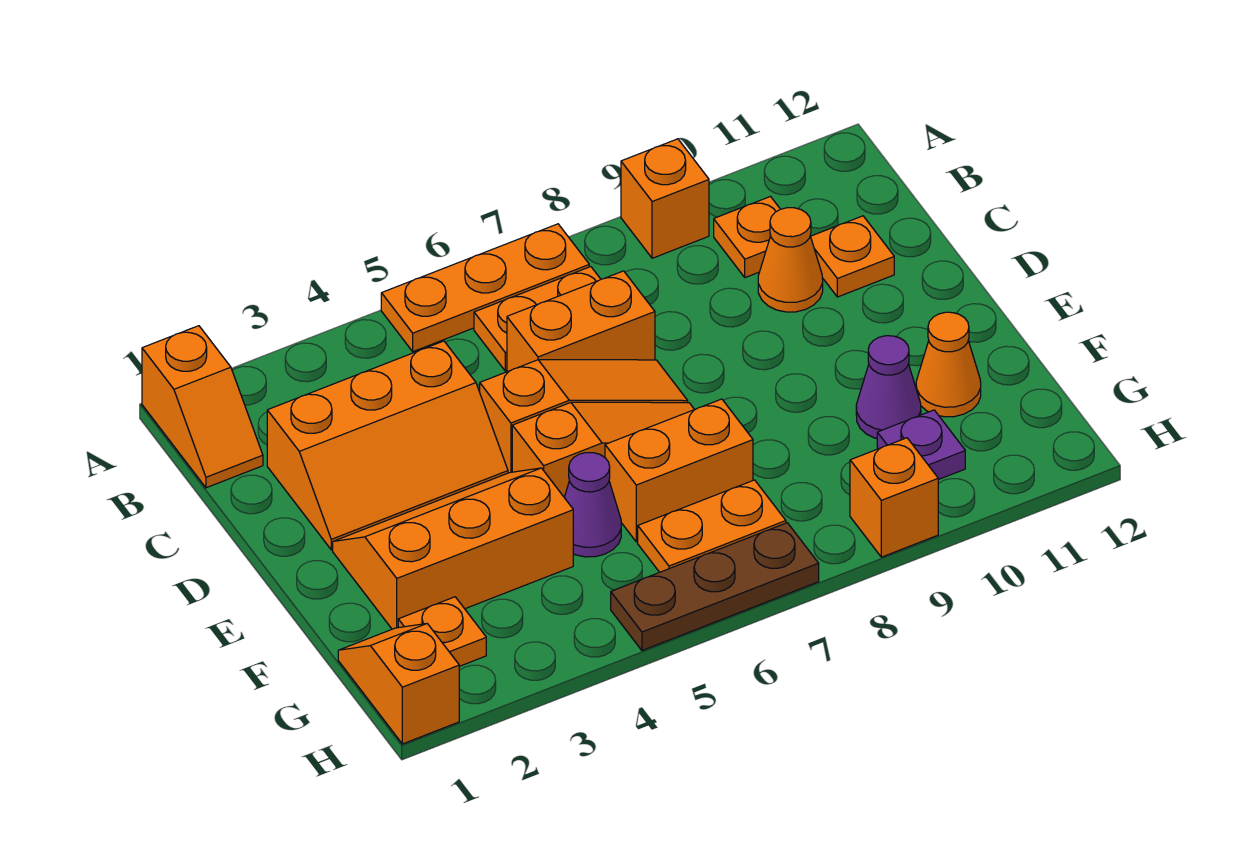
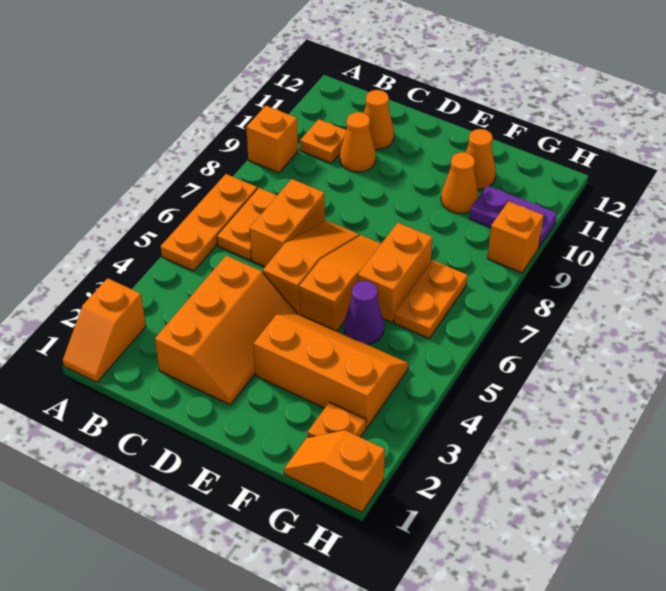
orange slope A1:B1 level 1 top A -> orange slope A1:A2 level 1 top 2
orange plate C11 level 1 -> orange cone C11 level 1
orange slope E2:F4 level 1 top F -> orange slope E3:G4 level 1 top 3
purple cone F10 level 1 -> orange cone F10 level 1
purple plate G10 level 1 -> purple plate G10:H10 level 1
brown plate H5:H7 level 1 -> none

